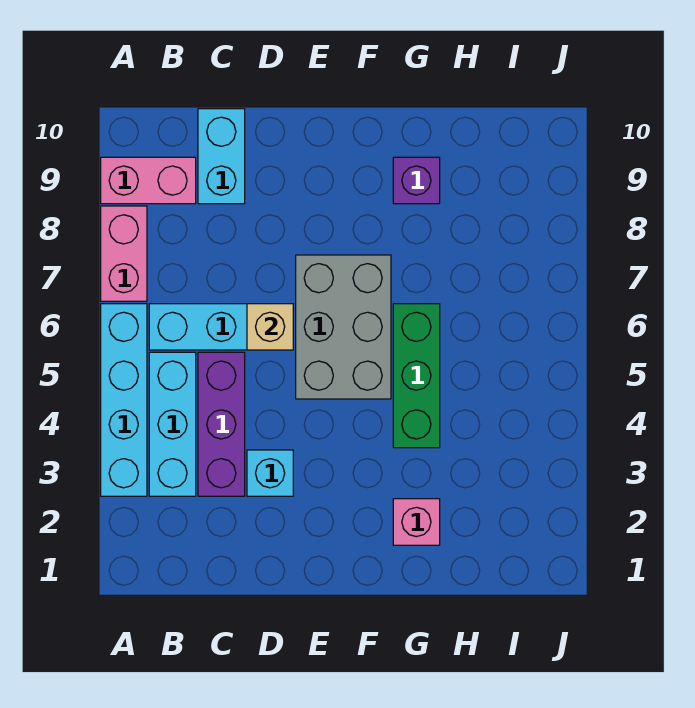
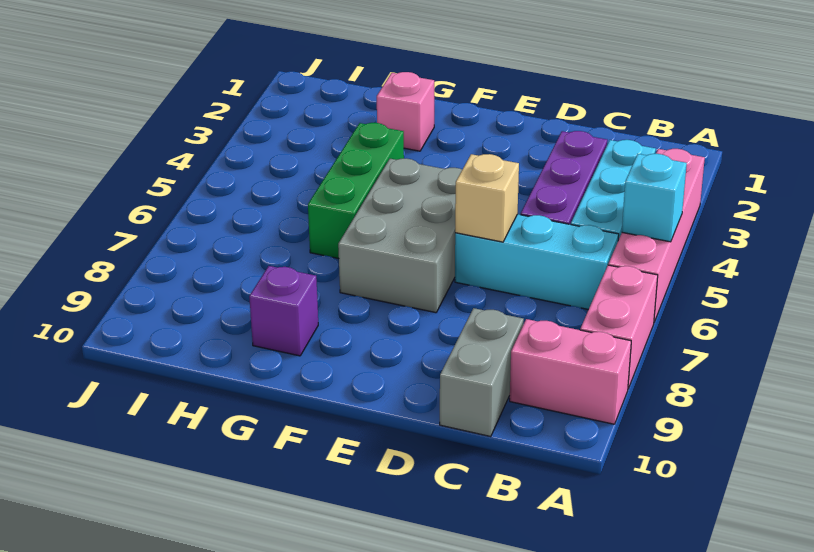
cyan brick A3:A6 level 1 -> pink brick A3:A6 level 1
cyan brick C9:C10 level 1 -> grey brick C9:C10 level 1
cyan brick D3 level 1 -> cyan brick A5 level 2

